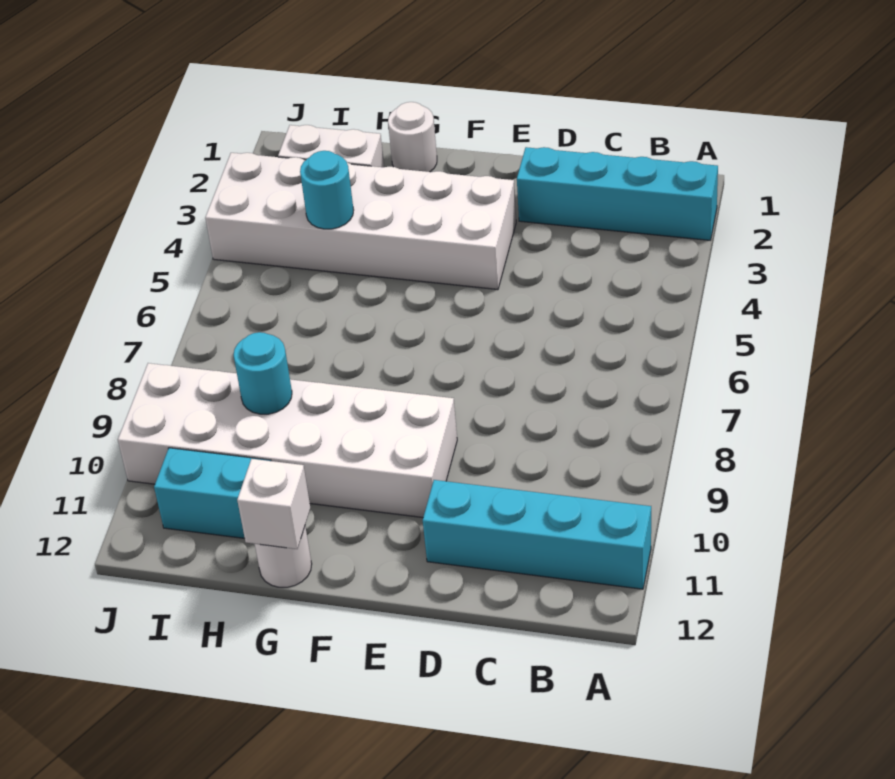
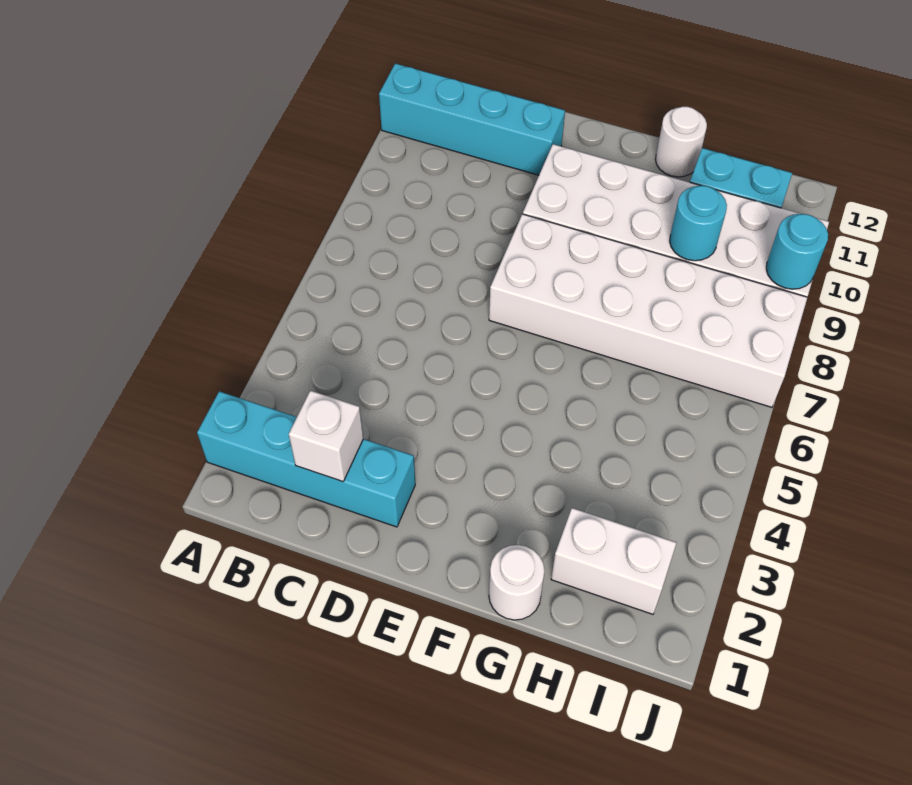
white brick E3:J4 level 1 -> white brick E7:J8 level 1
white brick G12 level 2 -> white brick C2 level 2
cyan round brick H4 level 2 -> cyan round brick J9 level 2

